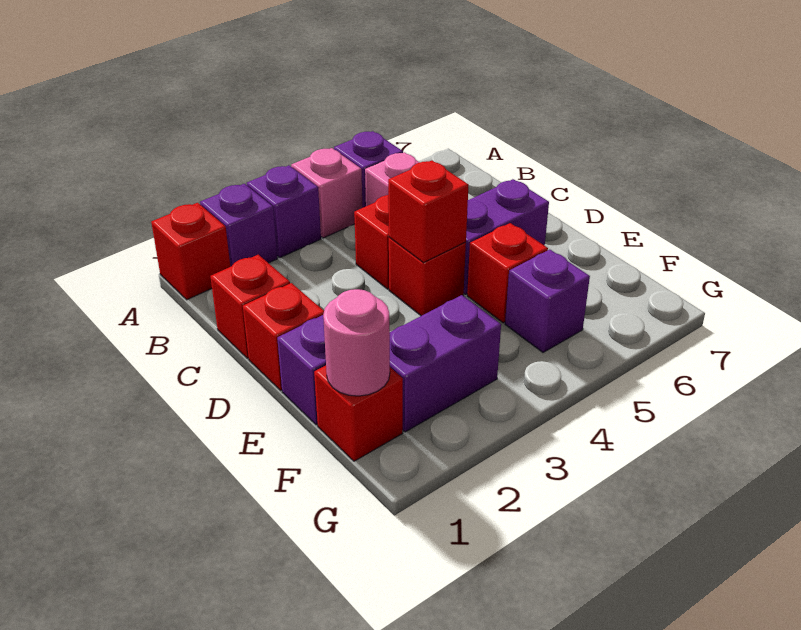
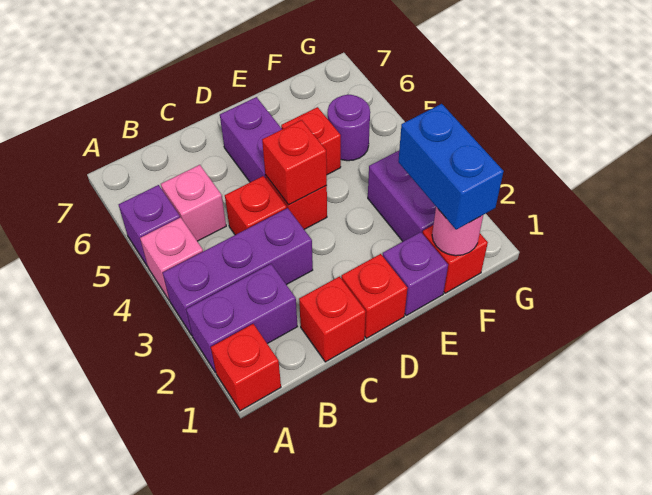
purple brick A2 level 1 -> purple brick A2:B2 level 1
purple brick A3 level 1 -> purple brick A3:C3 level 1
none -> blue brick F1:F2 level 3
purple brick F5 level 1 -> purple round brick F5 level 1

